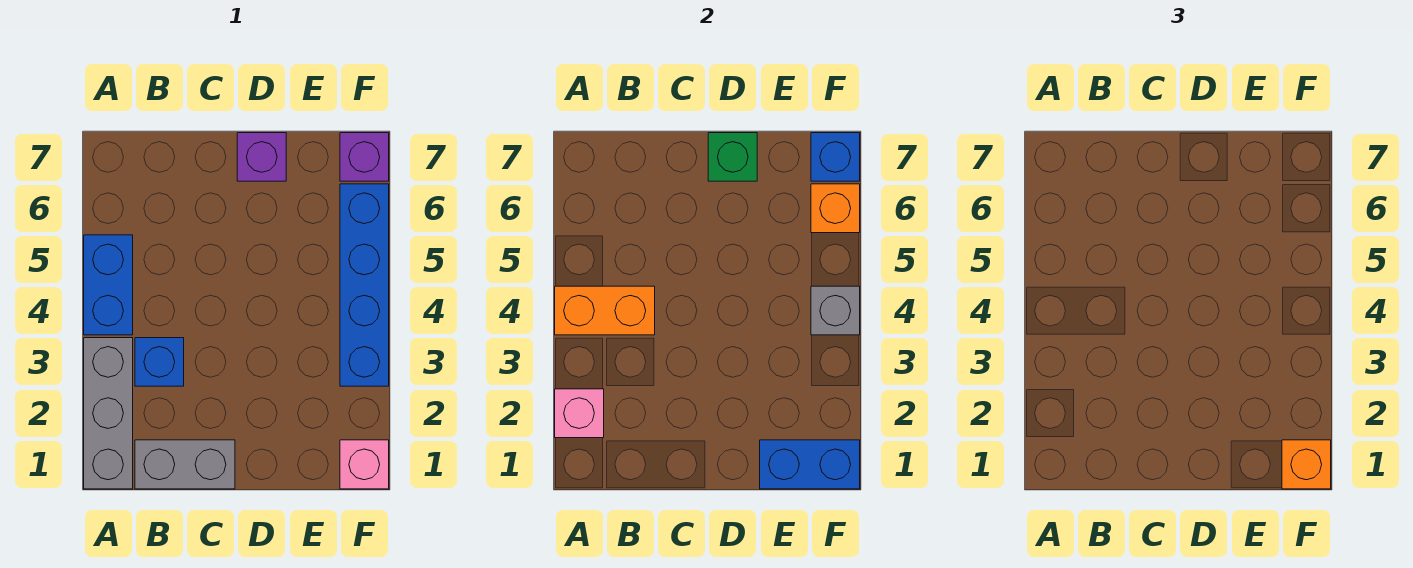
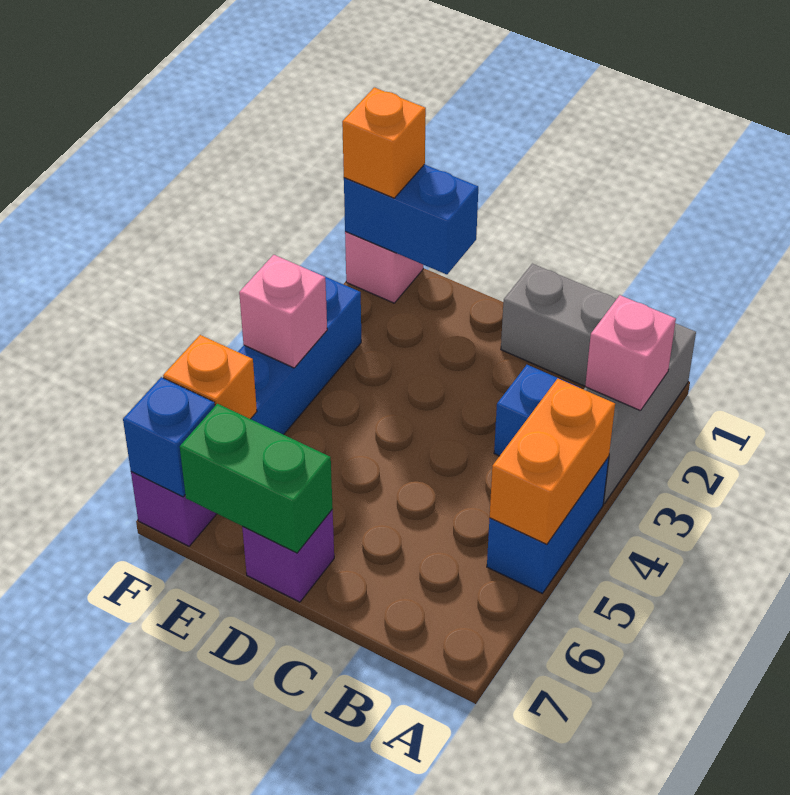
orange brick A4:B4 level 2 -> orange brick A4:A5 level 2
green brick D7 level 2 -> green brick D7:E7 level 2
grey brick F4 level 2 -> pink brick F4 level 2

